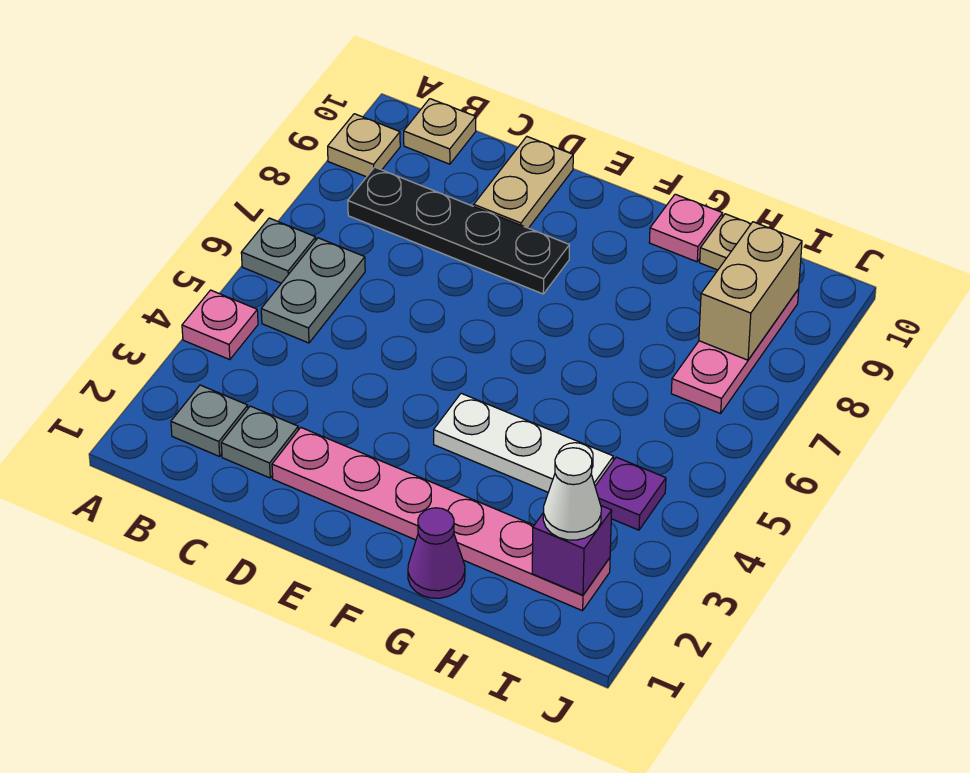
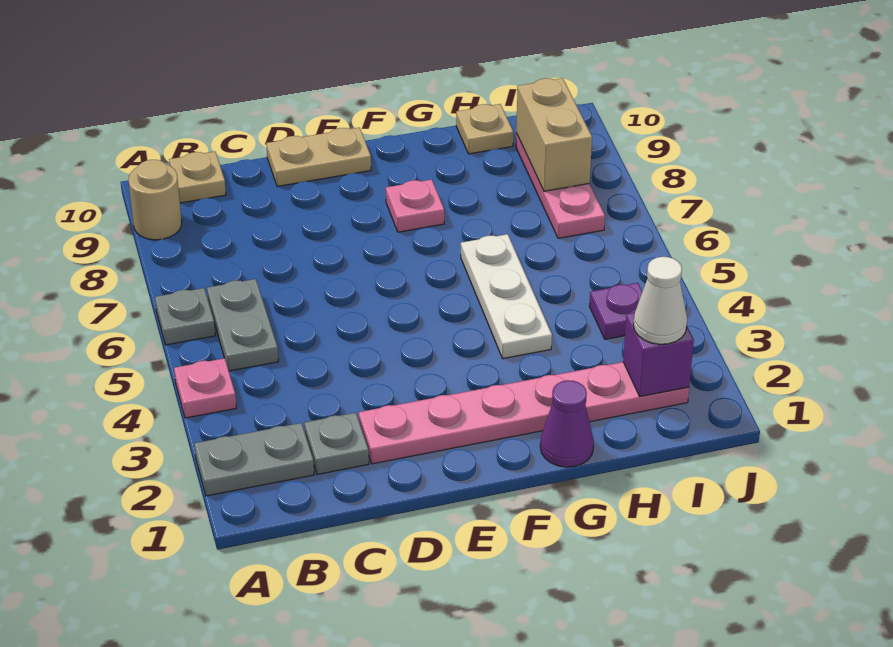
tan plate A9 level 1 -> tan round brick A9 level 1
grey plate B2 level 1 -> grey plate A2:B2 level 1
black plate B8:E8 level 1 -> none
tan plate D9:D10 level 1 -> tan plate D10:E10 level 1
white plate F4:H4 level 1 -> white plate G4:G6 level 1
pink plate G10 level 1 -> pink plate F8 level 1

